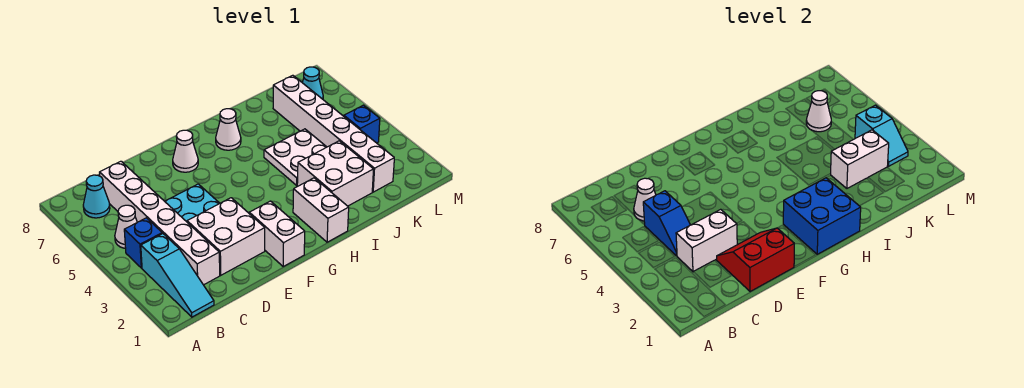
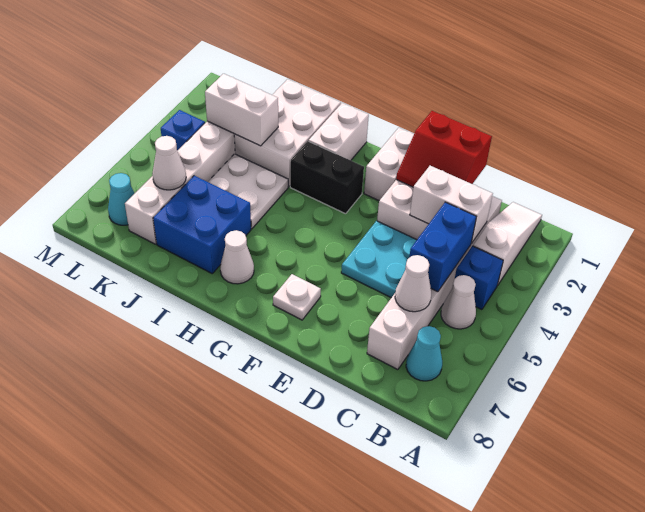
cyan slope B1:B3 level 1 top 3 -> white slope B1:B3 level 1 top 3
blue slope C4:C5 level 2 top 5 -> blue brick C4:C5 level 2
white cone F7 level 1 -> white plate F7 level 1
blue brick G1:H2 level 2 -> blue brick I6:J7 level 1
none -> black brick G3:H3 level 1
white brick I2:J3 level 1 -> white brick I1:J3 level 1
cyan slope L3:L4 level 2 top 4 -> none

